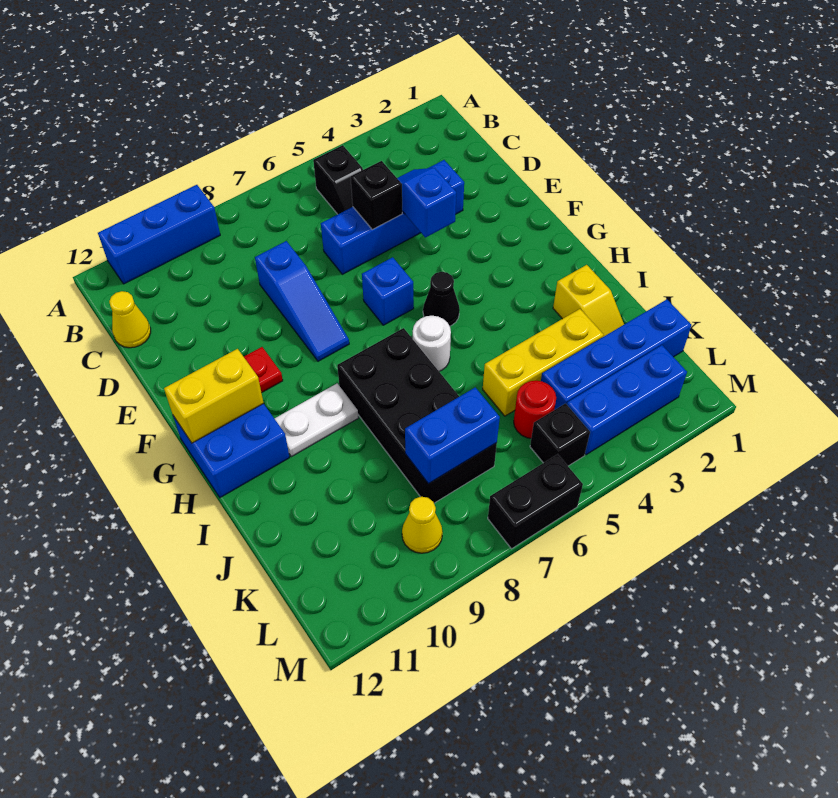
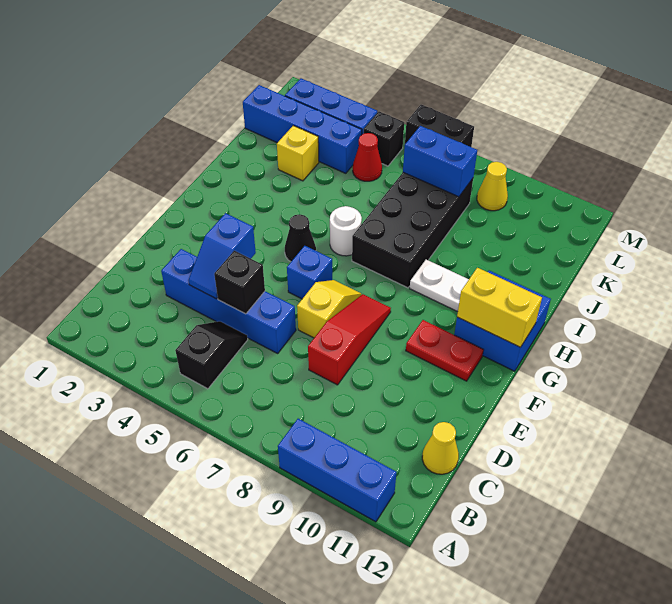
blue slope D8:F8 level 1 top D -> red slope D8:F8 level 1 top D
yellow slope I2:J2 level 1 top I -> yellow slope E7:F7 level 1 top E
yellow brick J3:J5 level 1 -> yellow brick J3 level 1
red round brick K5 level 1 -> red cone K5 level 1

